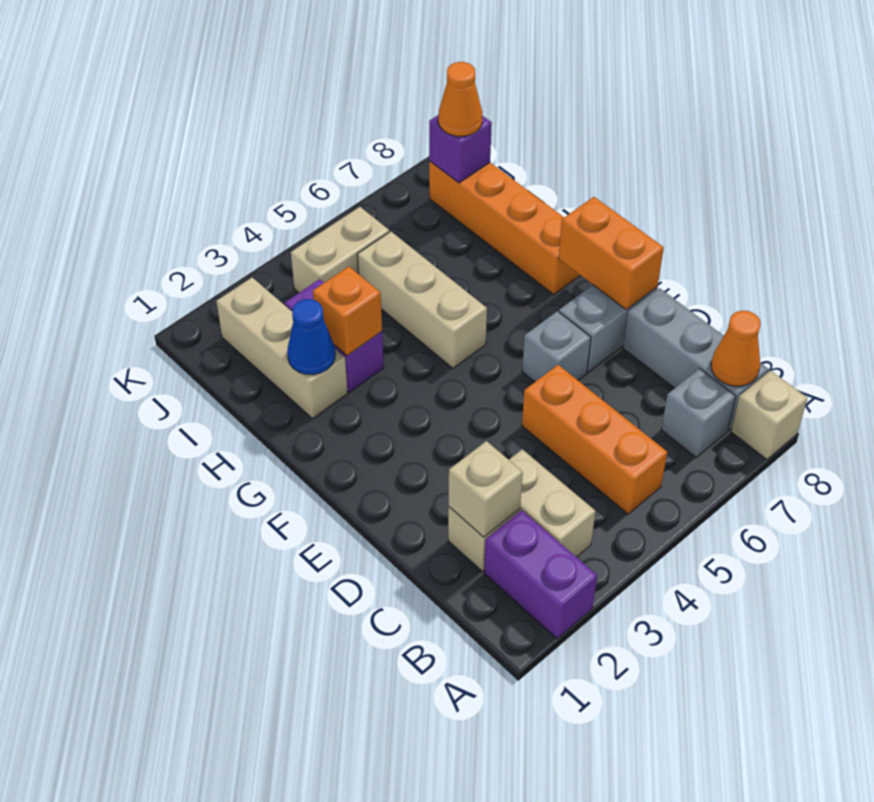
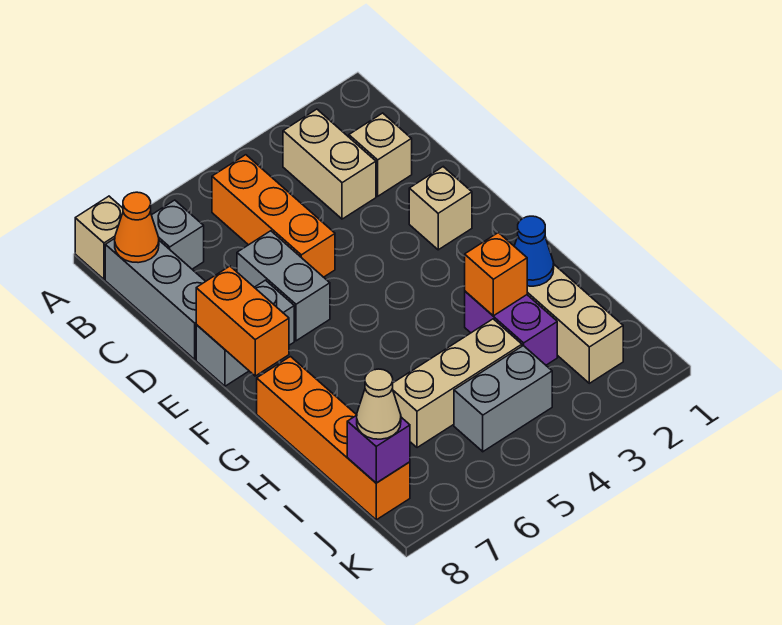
purple brick A2:B2 level 1 -> none
tan brick C2 level 2 -> tan brick E2 level 1
grey brick E6 level 1 -> grey brick D6:E6 level 1
tan brick G5:I5 level 1 -> tan brick I4:I6 level 1
tan brick J4:J5 level 1 -> grey brick J4:J5 level 1
orange cone J8 level 3 -> tan cone J8 level 3

